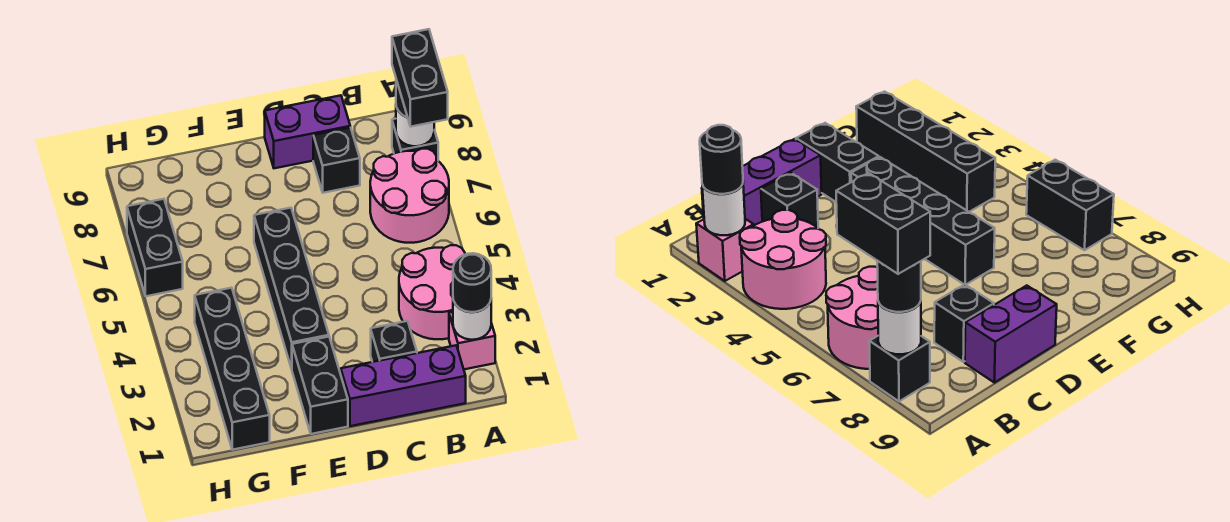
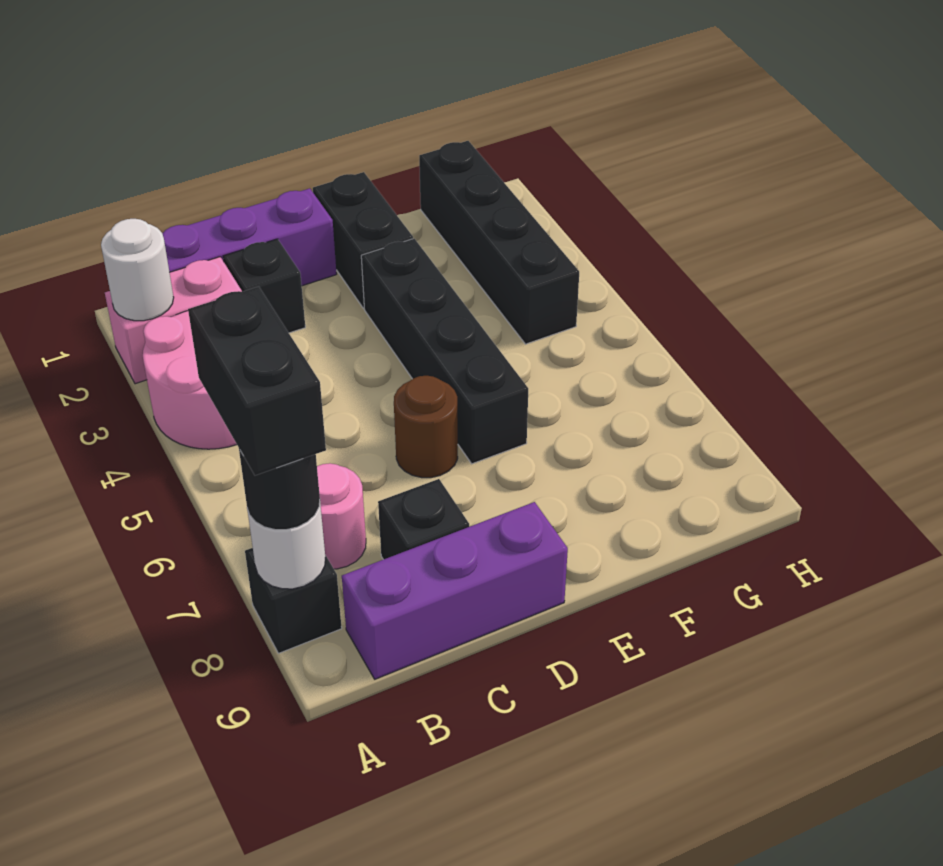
pink brick A2 level 1 -> pink brick A2:B2 level 1
black round brick A2 level 3 -> none
pink round brick A6:B7 level 1 -> pink round brick B7 level 1
purple brick C9:D9 level 1 -> purple brick B9:D9 level 1
none -> brown round brick D6 level 1
black brick H6:H7 level 1 -> none

